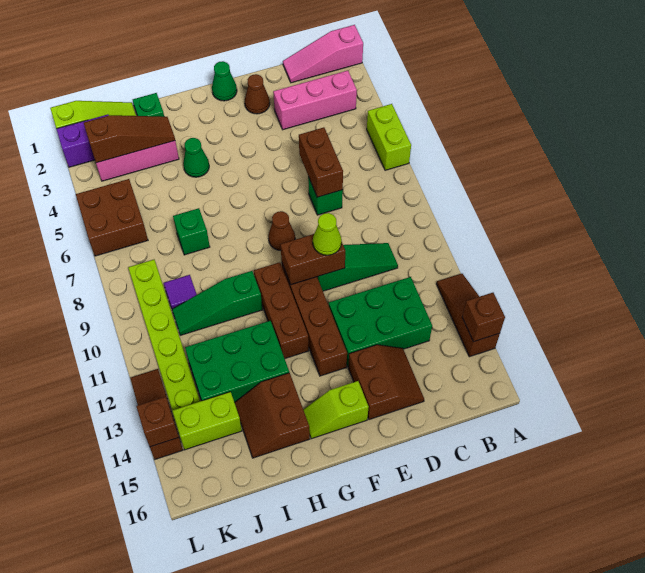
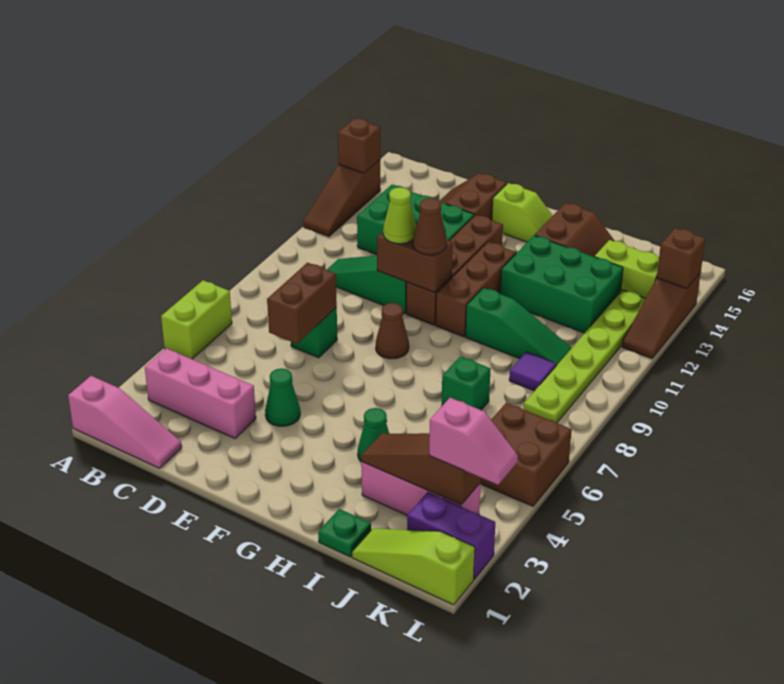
brown cone E2 level 1 -> brown cone F10 level 3
green cone F1 level 1 -> green cone E4 level 1
none -> pink slope K3:L3 level 3 top K

